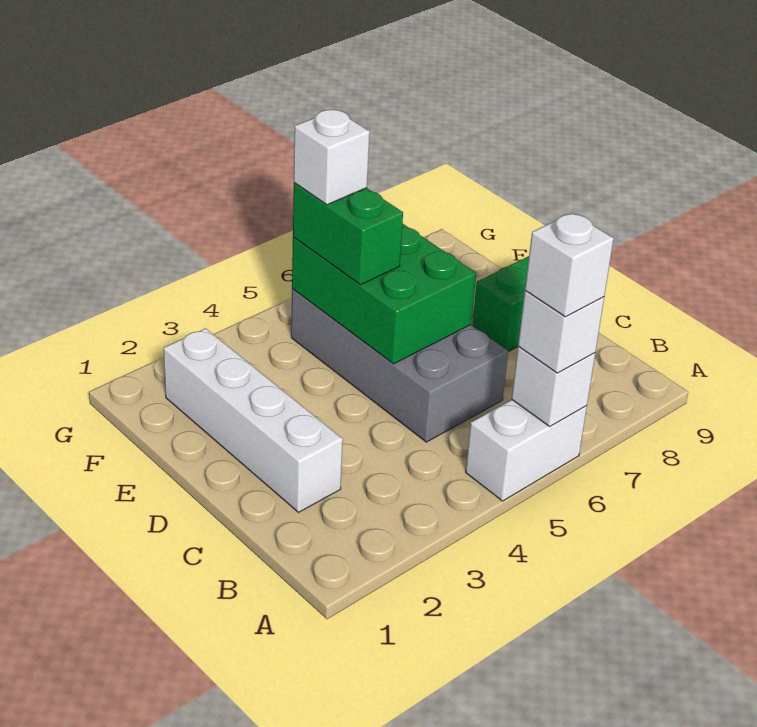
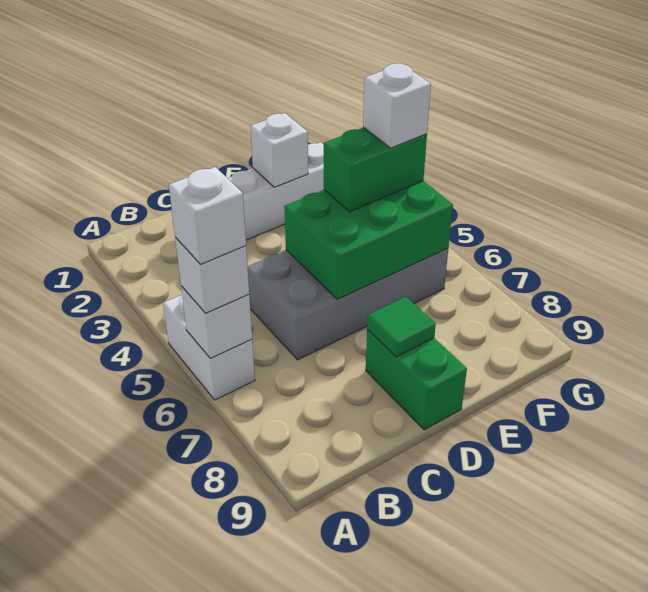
none -> green tile D8 level 2
none -> white brick E2 level 2

